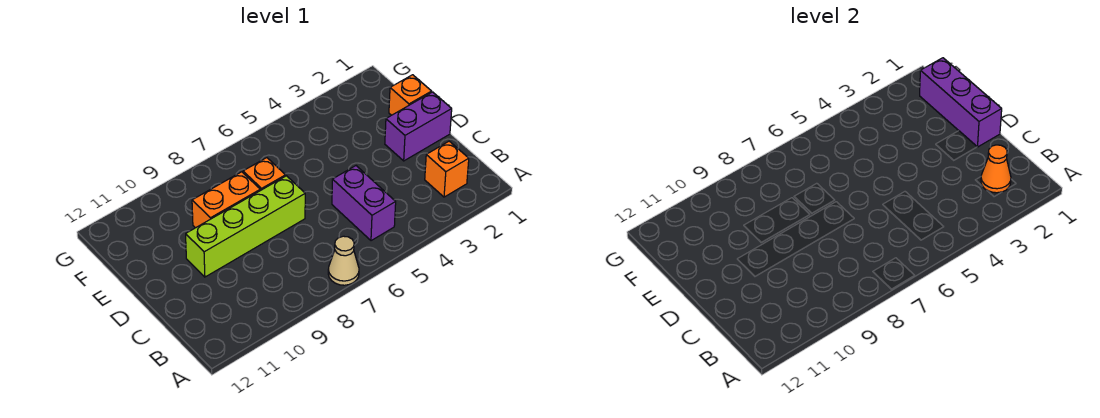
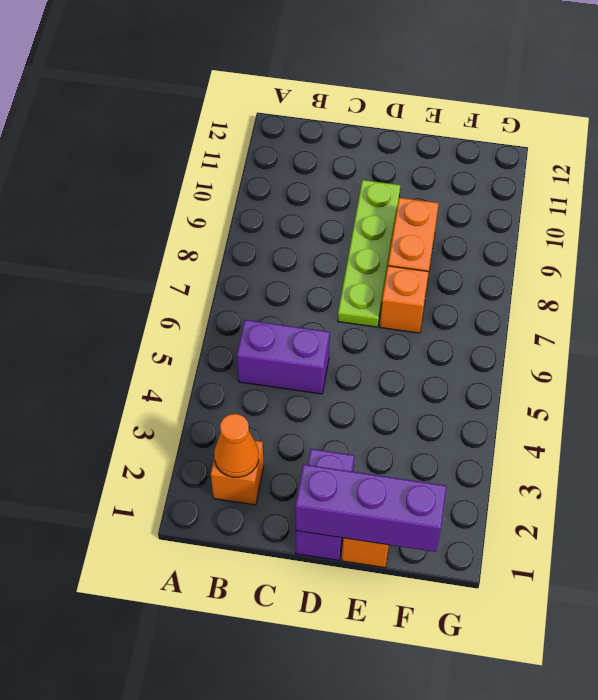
tan cone A7 level 1 -> none
lime brick D7:D10 level 1 -> lime plate D7:D10 level 1

